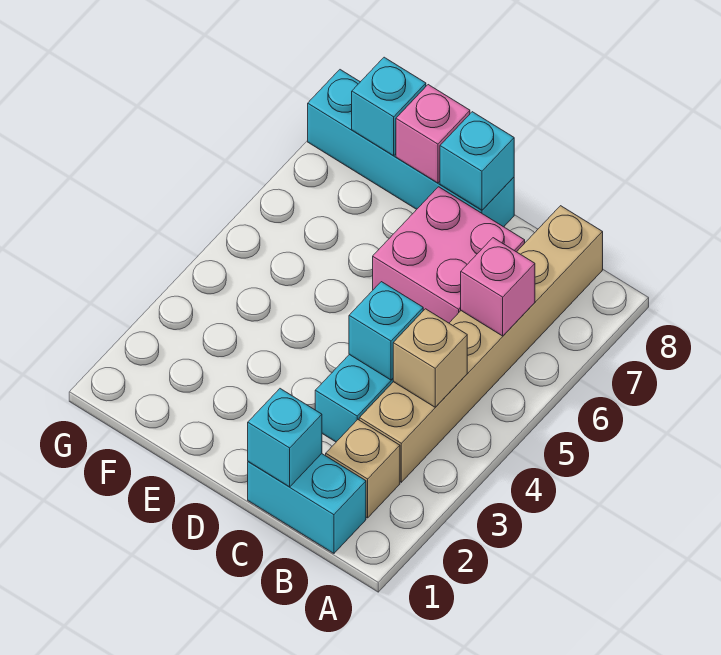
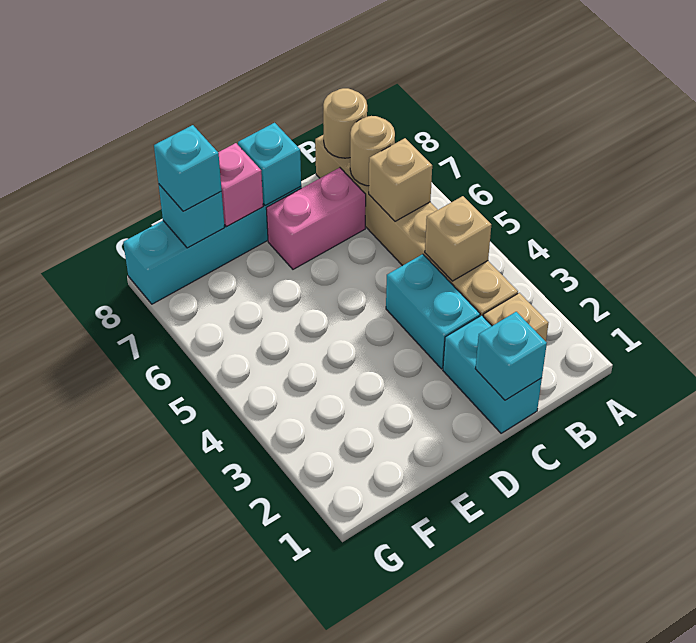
cyan brick B1:C1 level 1 -> cyan brick C1:C2 level 1
pink brick B6 level 2 -> tan brick B6 level 2
none -> tan round brick B7 level 2
none -> tan round brick B8 level 2
cyan brick C4 level 2 -> cyan brick F8 level 3
pink brick C6:D7 level 1 -> pink brick C7:D7 level 1

